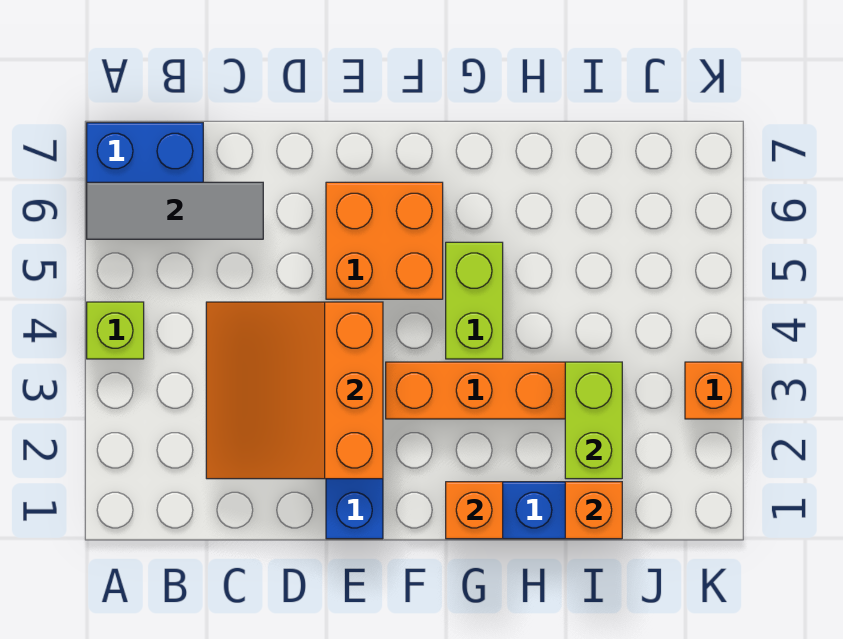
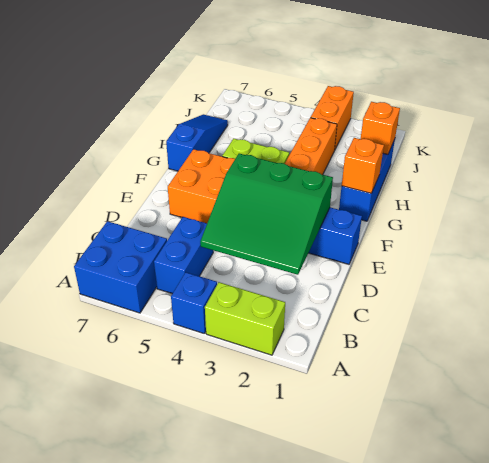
lime brick A4 level 1 -> blue brick A4 level 1
grey tile A6:C6 level 2 -> none
none -> blue brick B5:C5 level 1
orange slope C2:E4 level 2 top E -> green slope C2:E4 level 2 top E
none -> blue slope G7:I7 level 1 top G
lime brick I2:I3 level 2 -> lime brick A2:A3 level 1
orange brick K3 level 1 -> orange brick J3:K3 level 1

